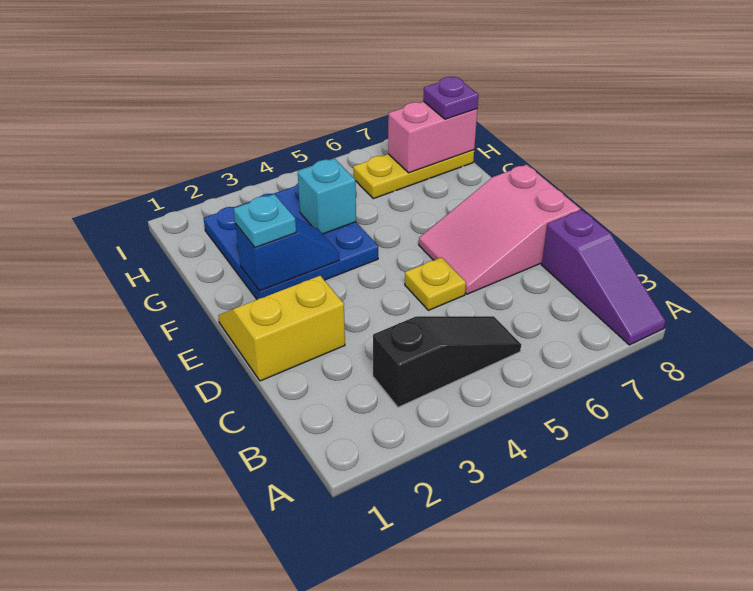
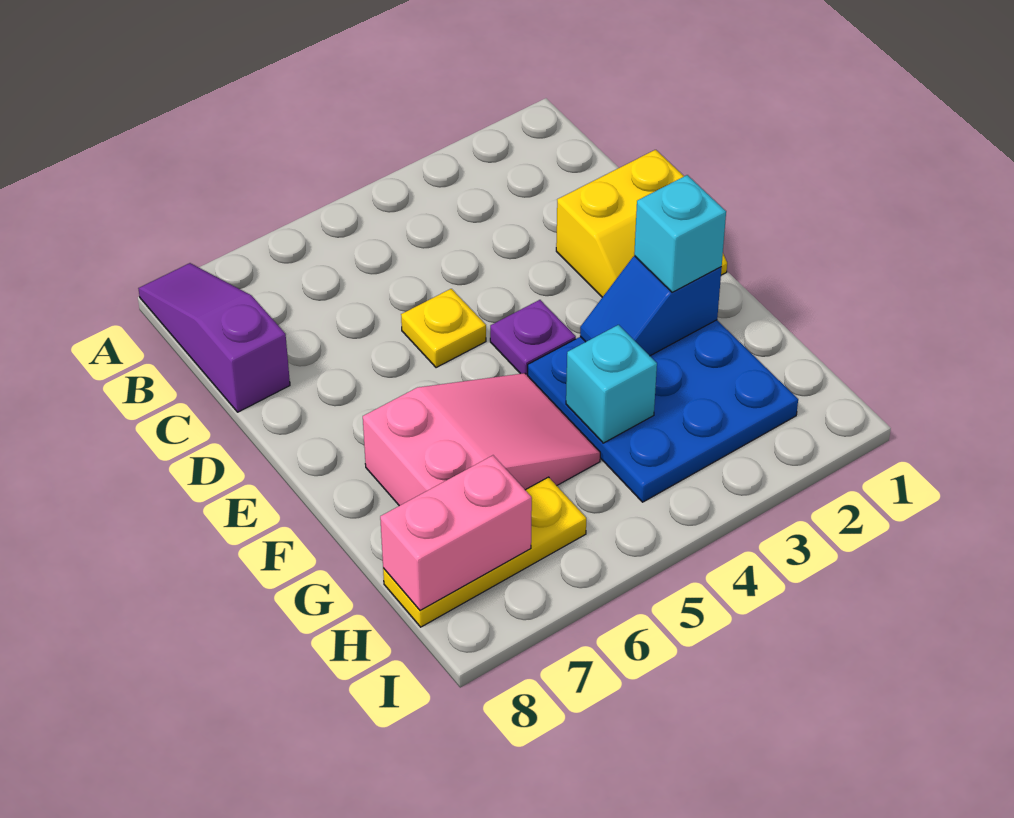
black slope B3:B5 level 1 top 3 -> none
pink slope D6:E8 level 1 top 8 -> pink slope F5:G7 level 1 top 7
cyan plate F2 level 3 -> cyan brick F2 level 3
purple plate H8 level 3 -> purple plate E4 level 1

